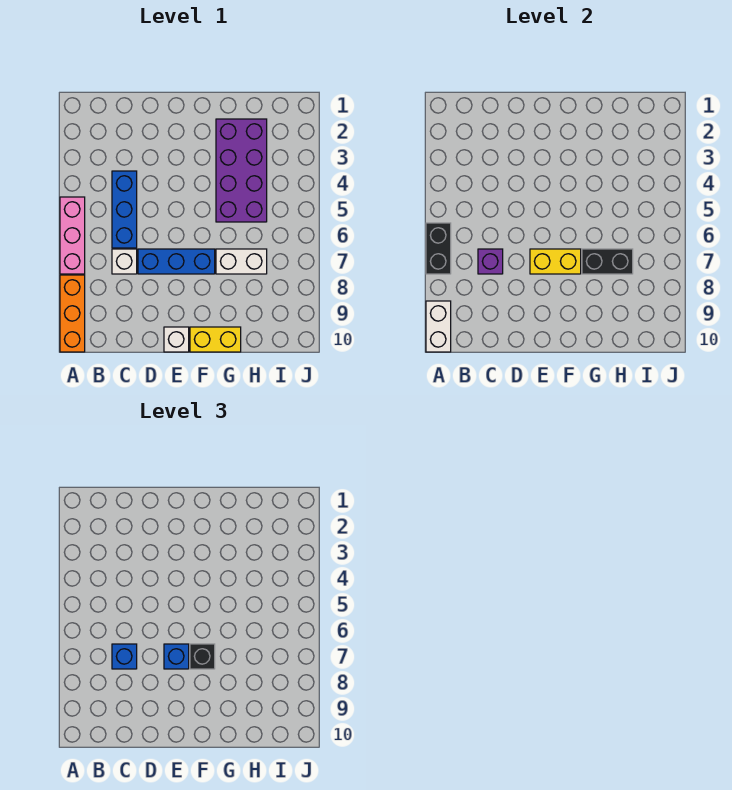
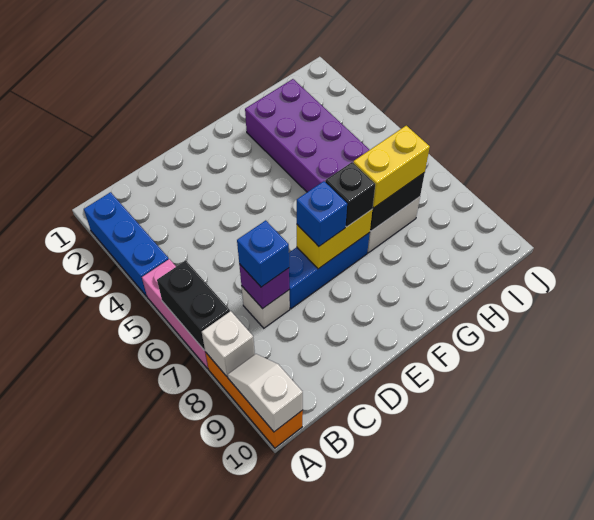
white brick A9:A10 level 2 -> white slope A9:A10 level 2 top 10
blue brick C4:C6 level 1 -> blue brick A2:A4 level 1
white brick E10 level 1 -> white brick A8 level 2
yellow brick F10:G10 level 1 -> yellow brick G7:H7 level 3

